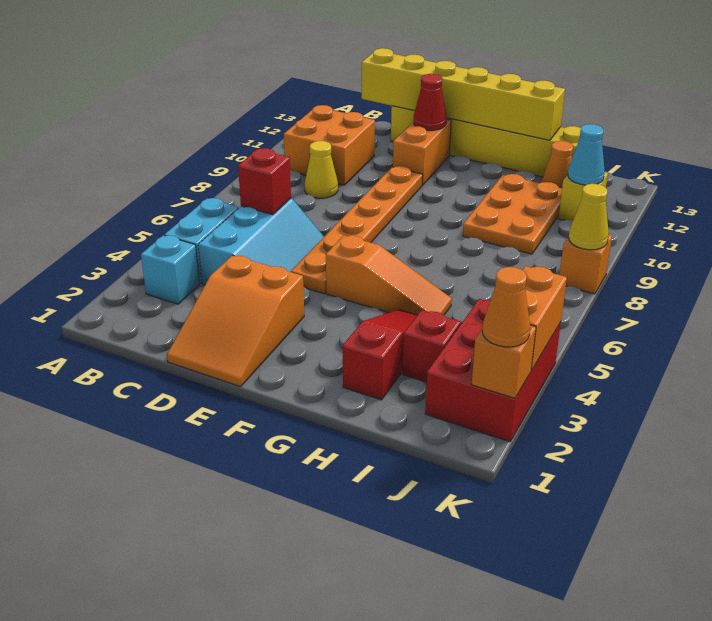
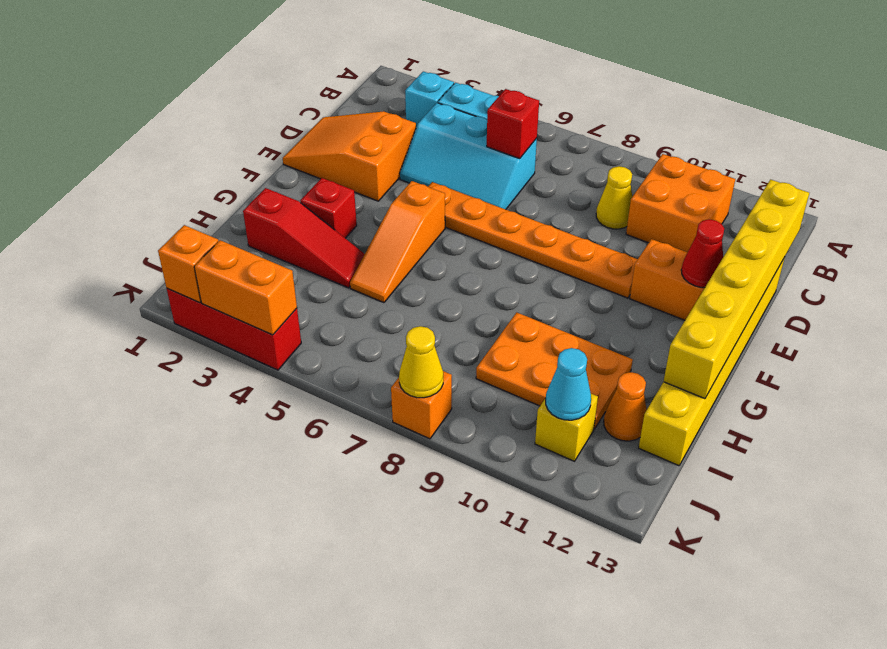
red brick I3 level 1 -> red brick G3 level 1
red brick J2:K4 level 1 -> red brick K2:K4 level 1
orange cone K2 level 3 -> none

